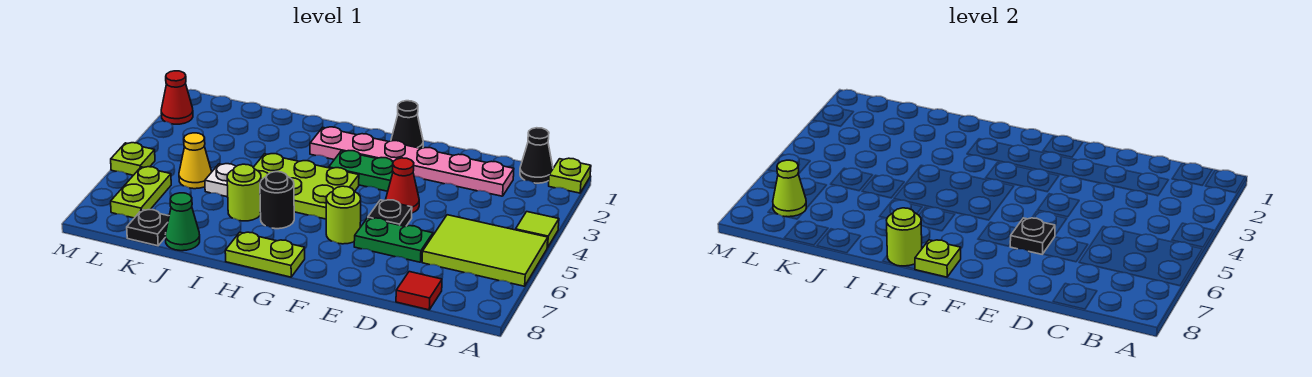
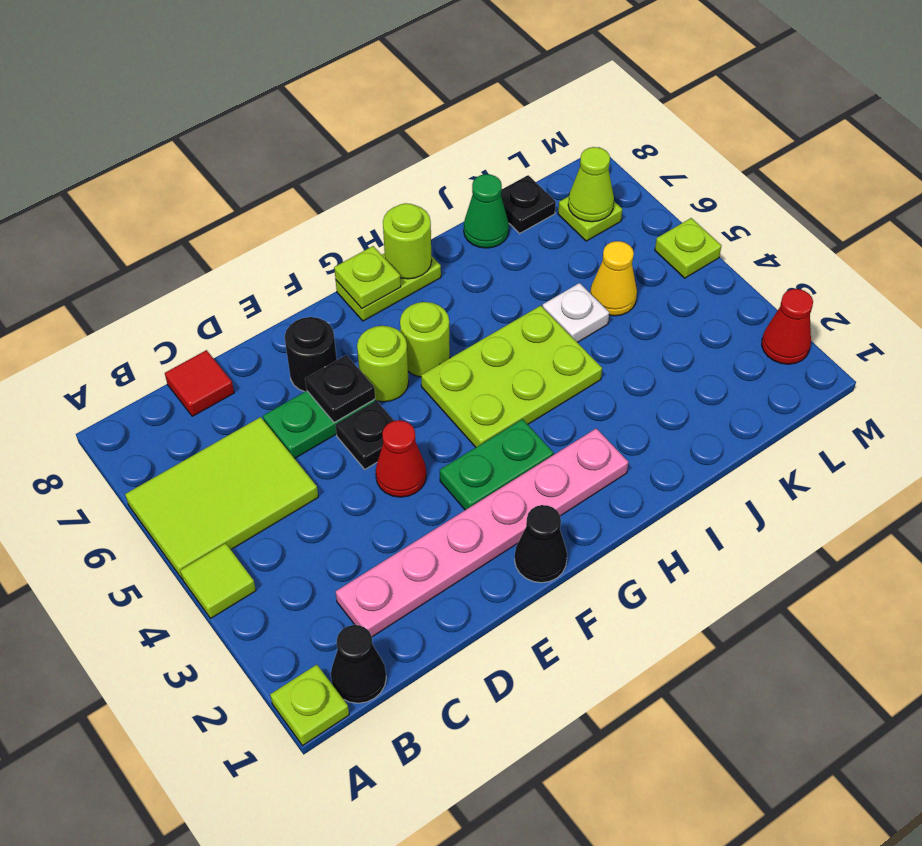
black round brick H6 level 1 -> black round brick E7 level 1
lime round brick I6 level 1 -> lime round brick G6 level 1
lime plate L6:L7 level 1 -> lime plate L7 level 1

